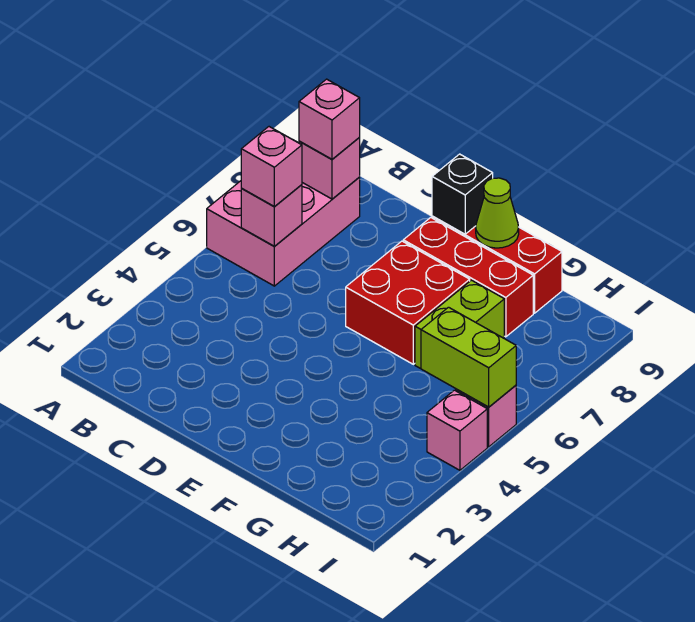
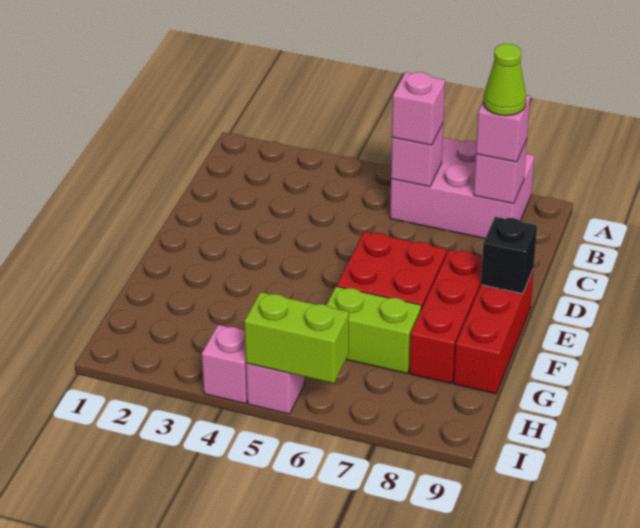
lime cone F9 level 2 -> lime cone B8 level 4
lime brick H5:I5 level 2 -> lime brick I5:I6 level 2

